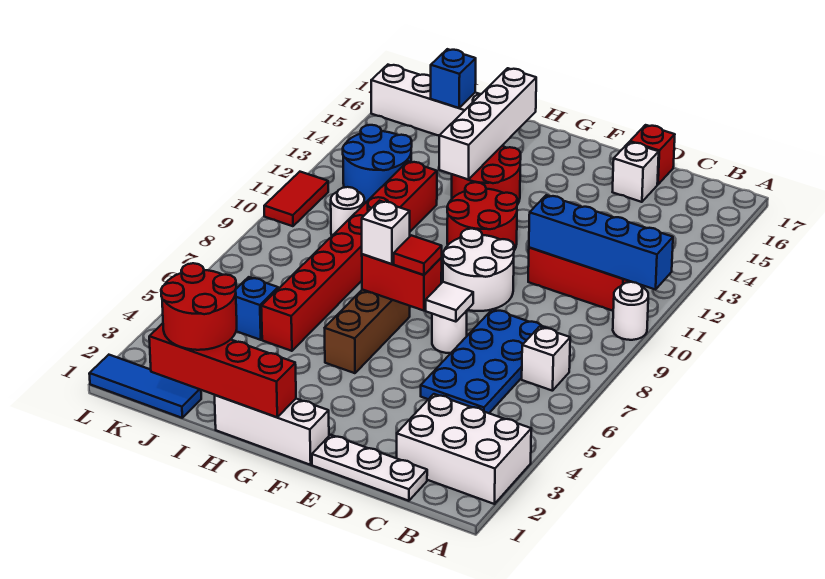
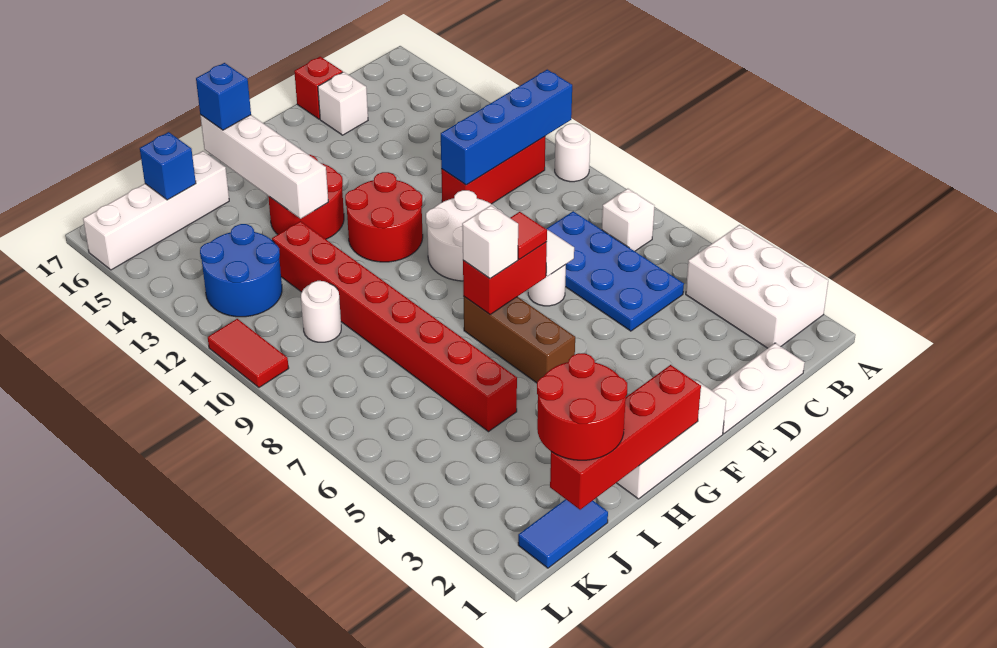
white brick A2:C3 level 1 -> white brick A2:B4 level 1
blue tile J1:L1 level 1 -> blue tile J1:K1 level 1
blue brick J5 level 1 -> blue brick H16 level 3

